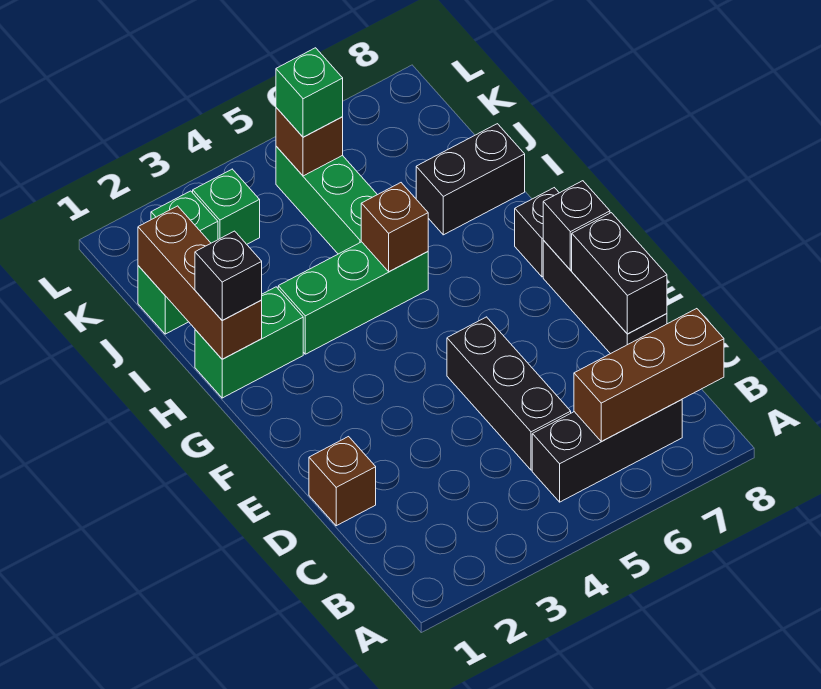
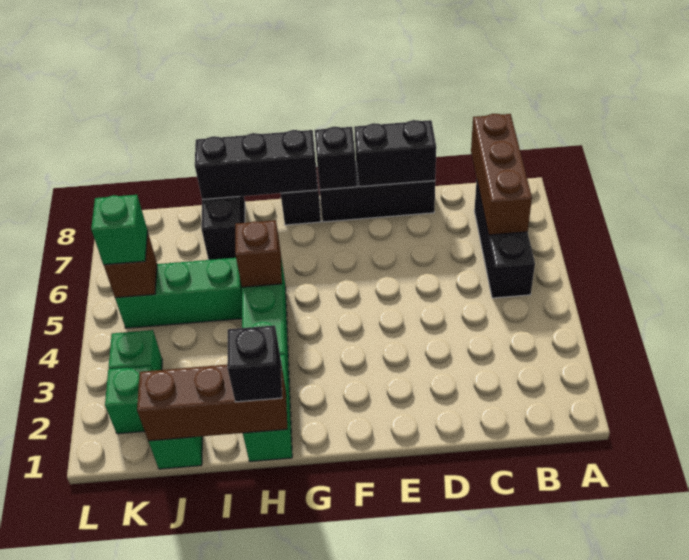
black brick C5:E5 level 1 -> black brick G8:I8 level 2
brown brick D1 level 1 -> none

